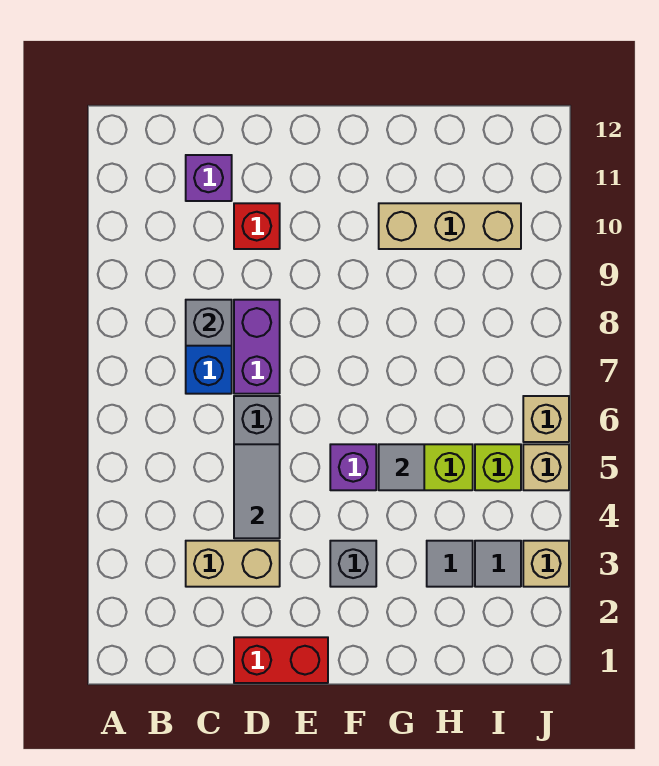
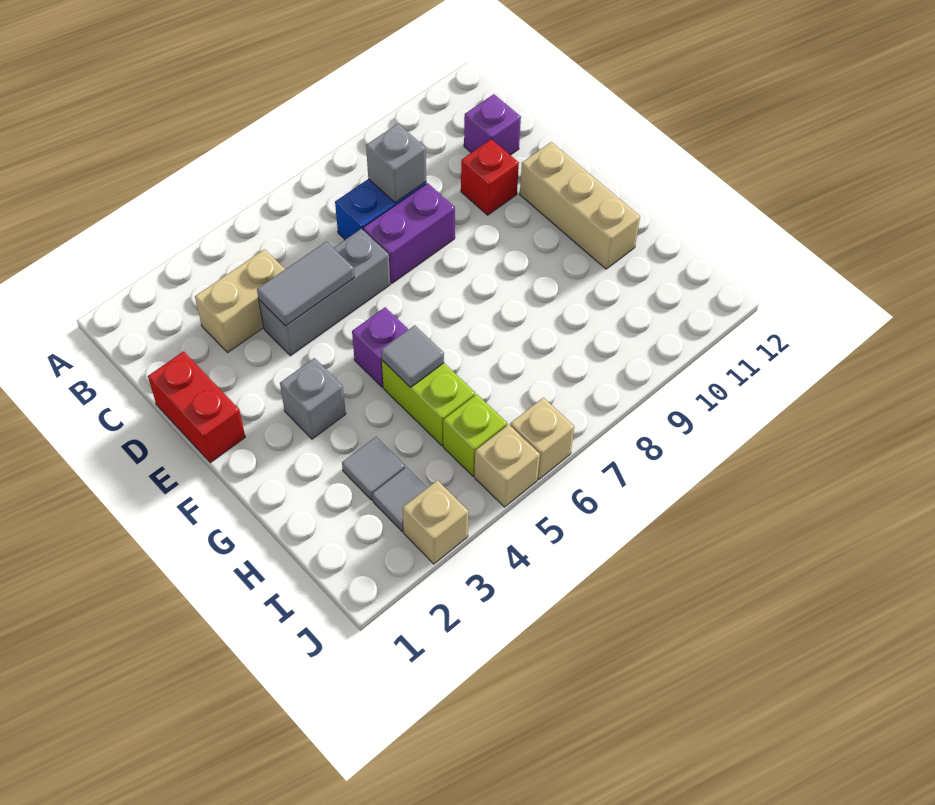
tan brick C3:D3 level 1 -> tan brick C3:C4 level 1
tan brick G10:I10 level 1 -> tan brick E11:G11 level 1

